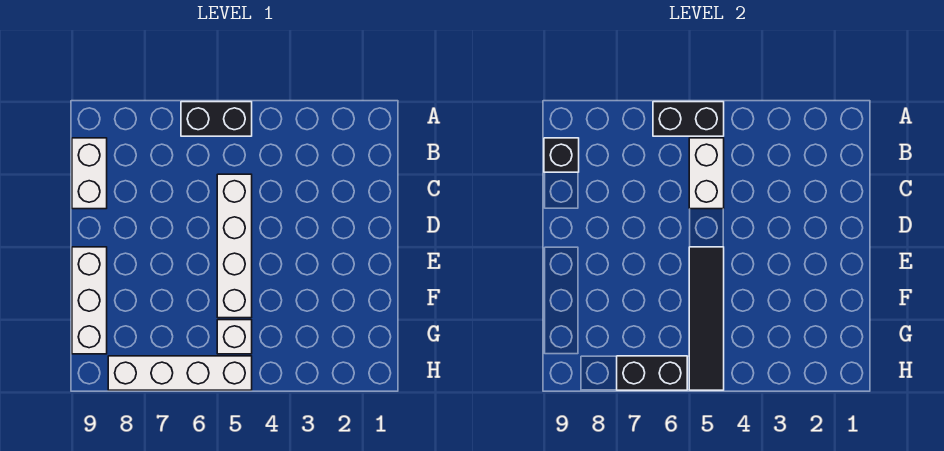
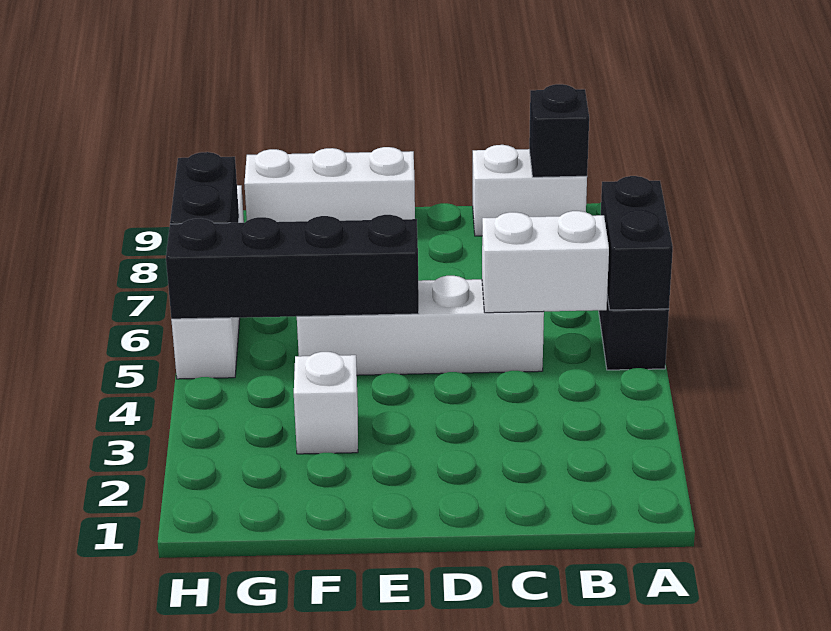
black tile E5:H5 level 2 -> black brick E5:H5 level 2
white brick G5 level 1 -> white brick F3 level 1

